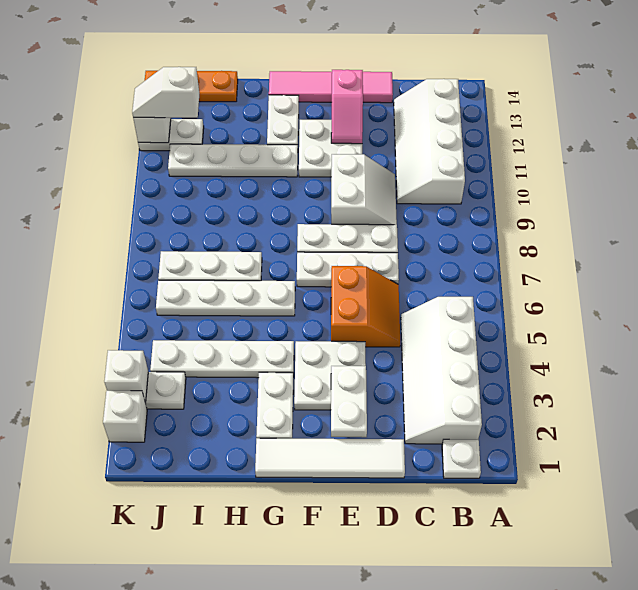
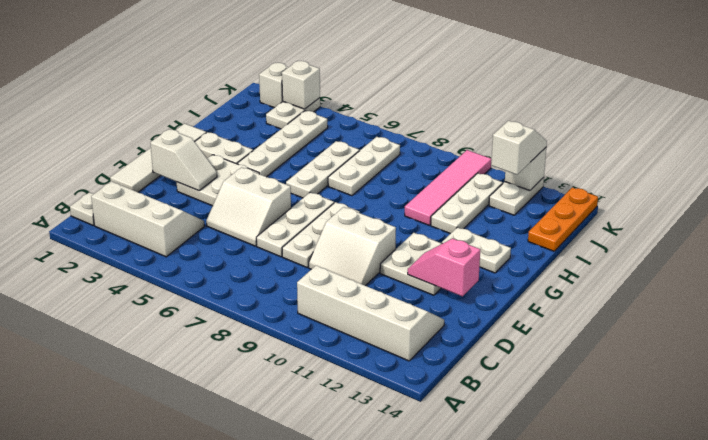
white slope B2:C5 level 1 top B -> white slope B2:C4 level 1 top B
orange slope D5:E6 level 1 top E -> white slope D5:E6 level 1 top E
pink tile D14:G14 level 1 -> pink tile H10:K10 level 1
white plate E2:E3 level 2 -> white slope E2:E3 level 2 top 2
white plate G6:J6 level 1 -> white plate G6:I6 level 1
white plate G11:J11 level 1 -> white plate H11:J11 level 1

